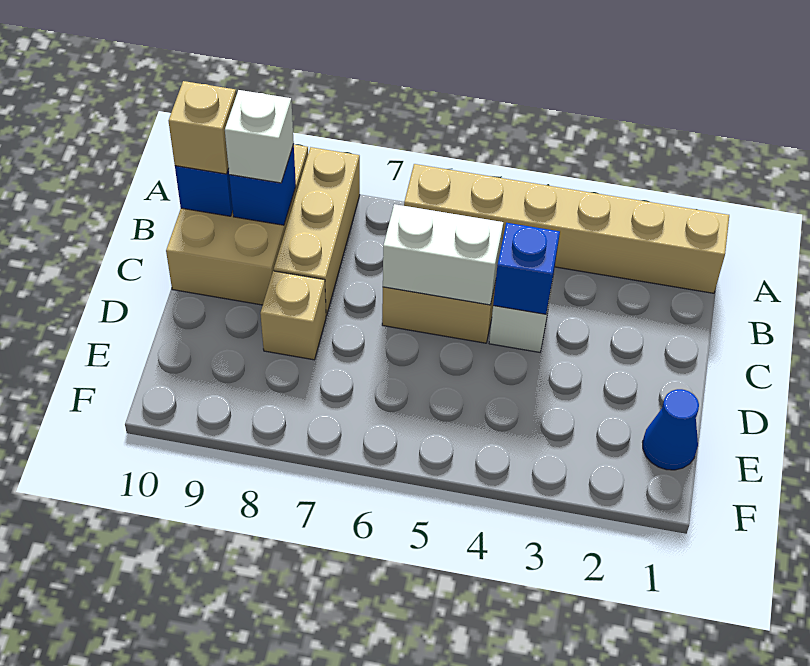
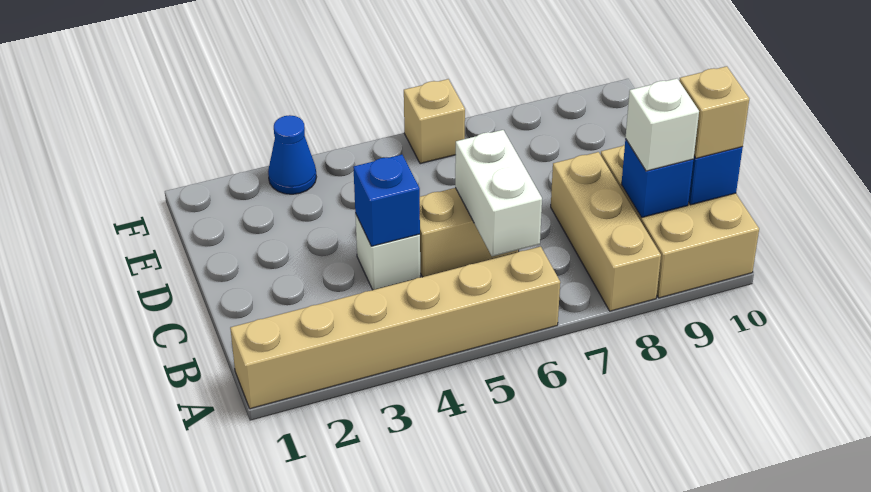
white brick C5:C6 level 2 -> white brick B6:C6 level 2
tan brick D8 level 1 -> tan brick F6 level 1
blue cone E1 level 1 -> blue cone F3 level 1

